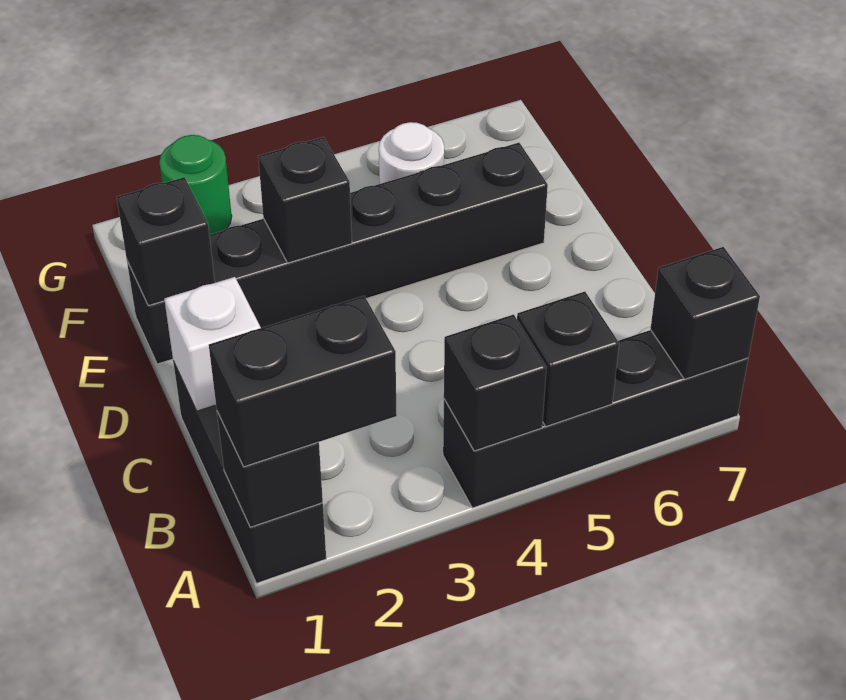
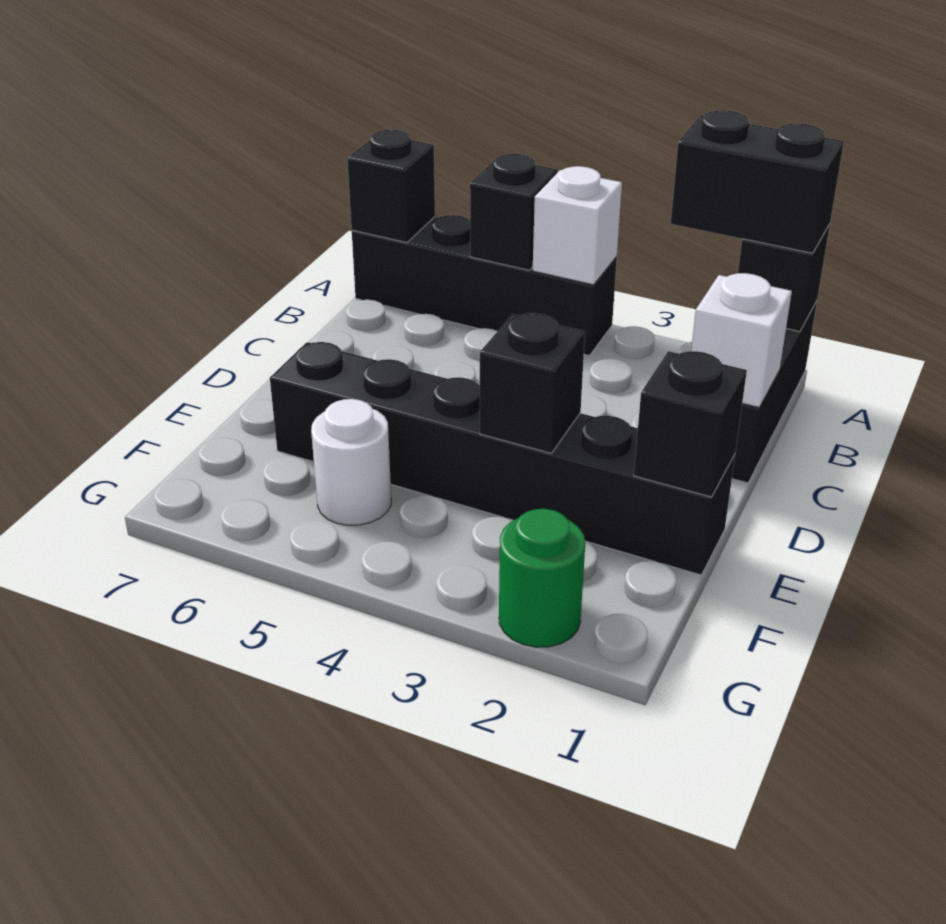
black brick A4 level 2 -> white brick A4 level 2

